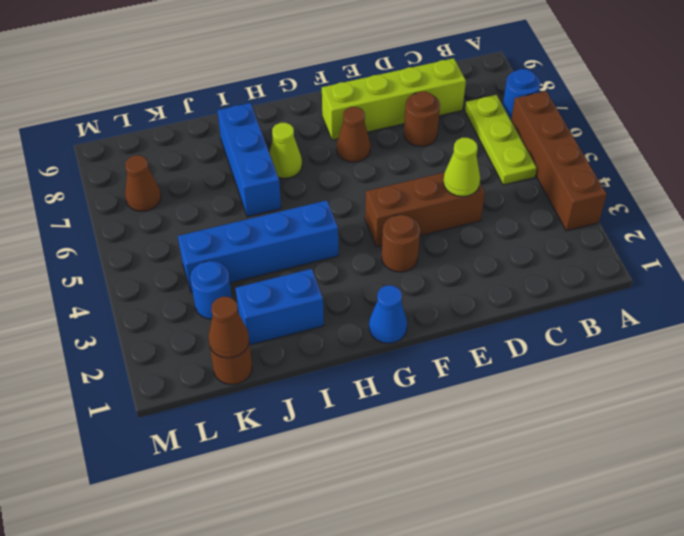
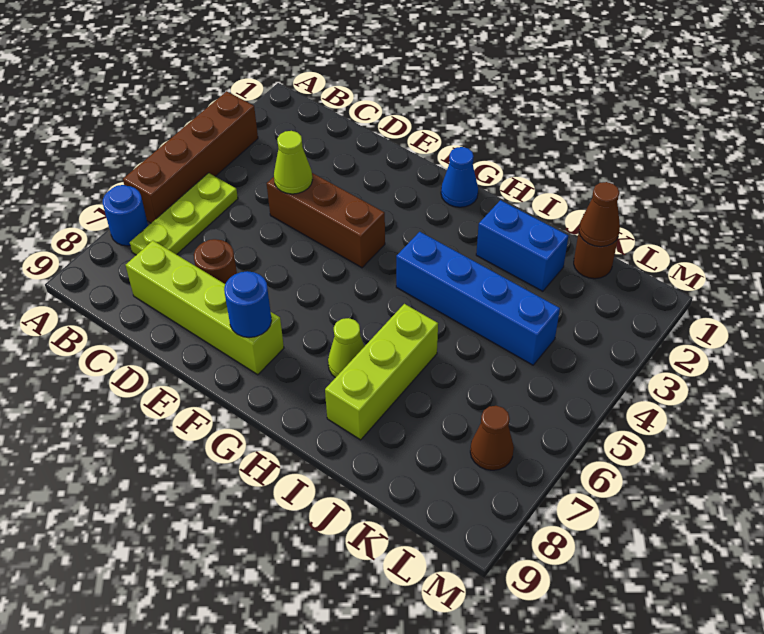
brown round brick F3 level 1 -> none
brown cone F7 level 1 -> none
blue brick I6:I8 level 1 -> lime brick I6:I8 level 1
blue round brick K3 level 1 -> blue round brick F8 level 2

